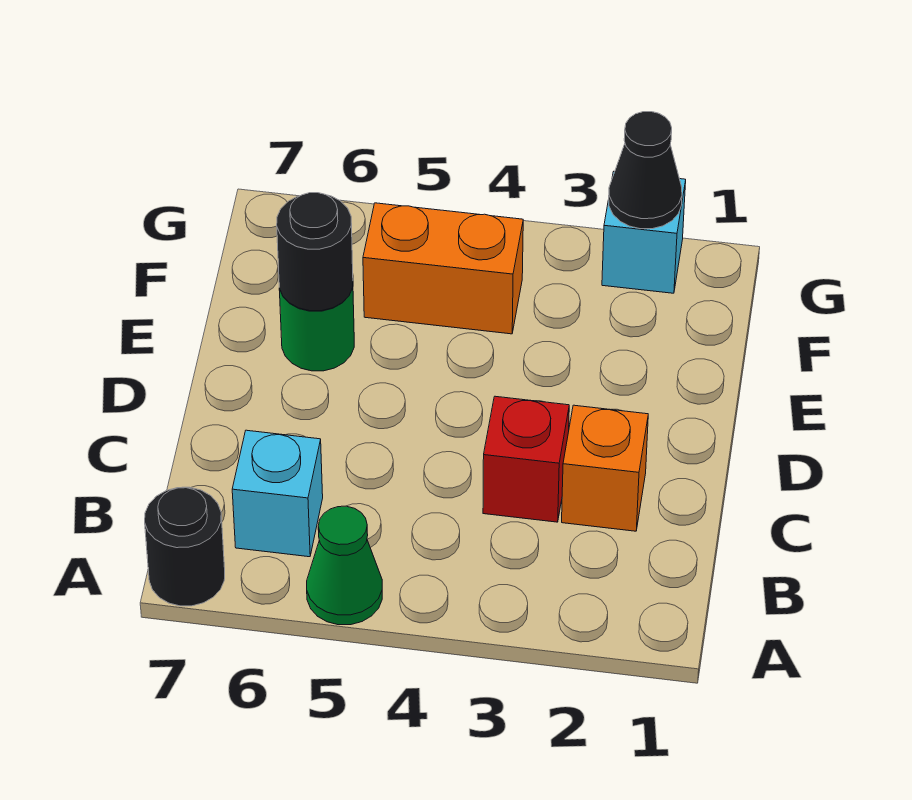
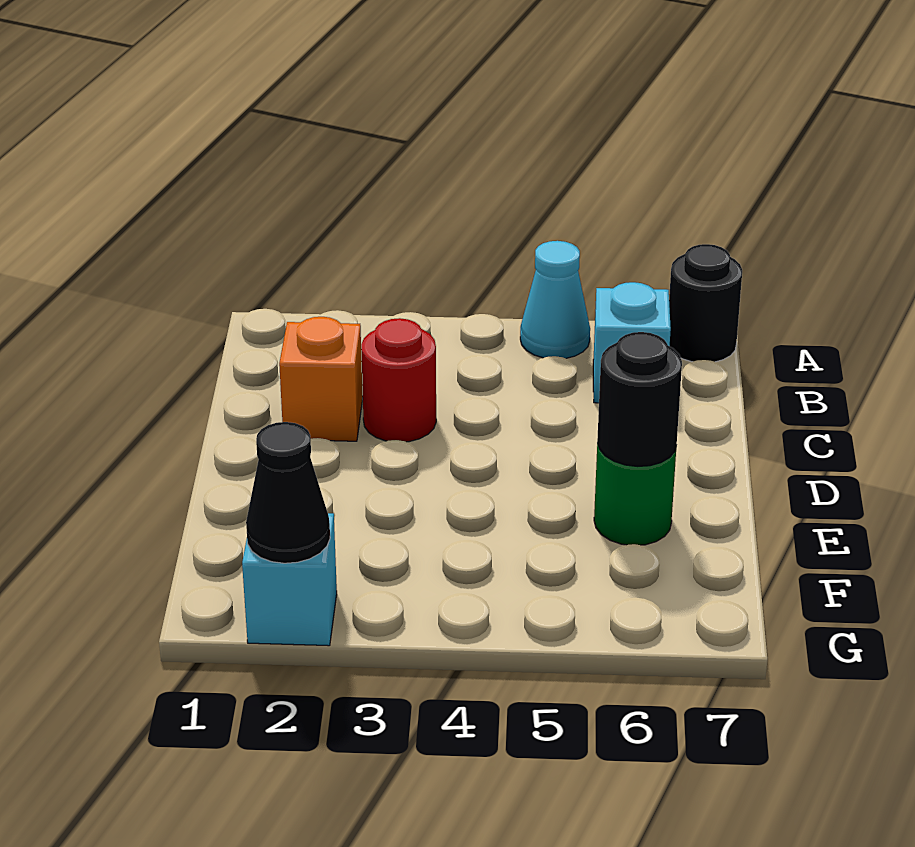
green cone A5 level 1 -> cyan cone A5 level 1
red brick C3 level 1 -> red round brick C3 level 1
orange brick F4:F5 level 1 -> none

